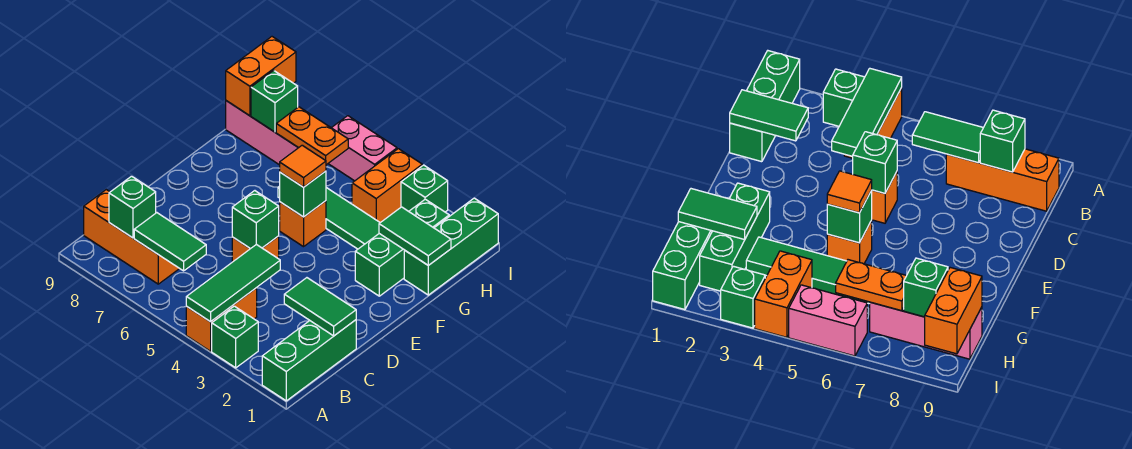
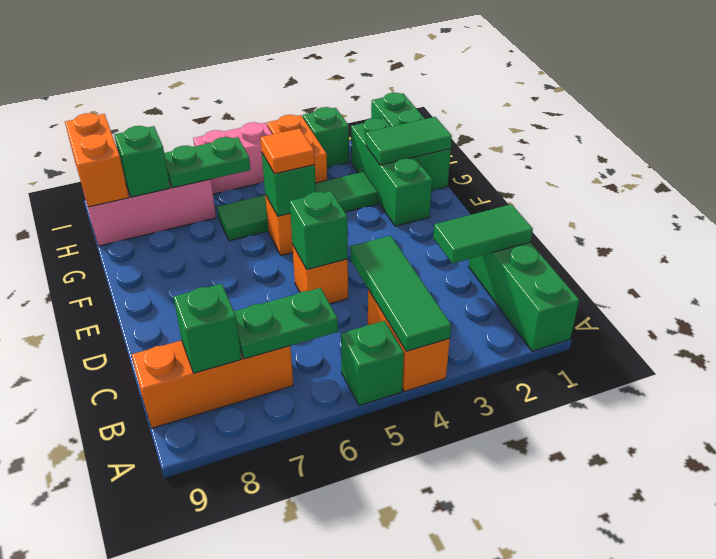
green brick A3 level 1 -> green brick A5 level 1
green tile B6:B7 level 2 -> green plate B6:B7 level 2
orange plate H6:H7 level 2 -> green plate H6:H7 level 2

